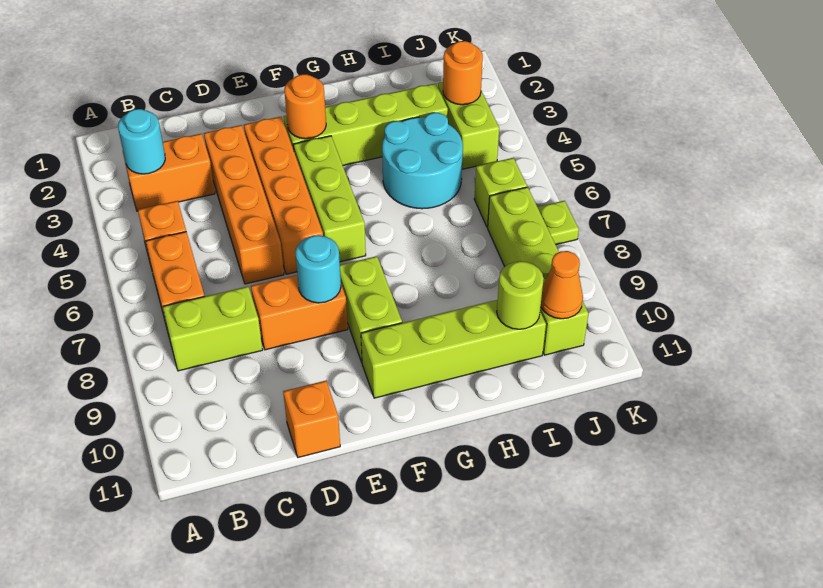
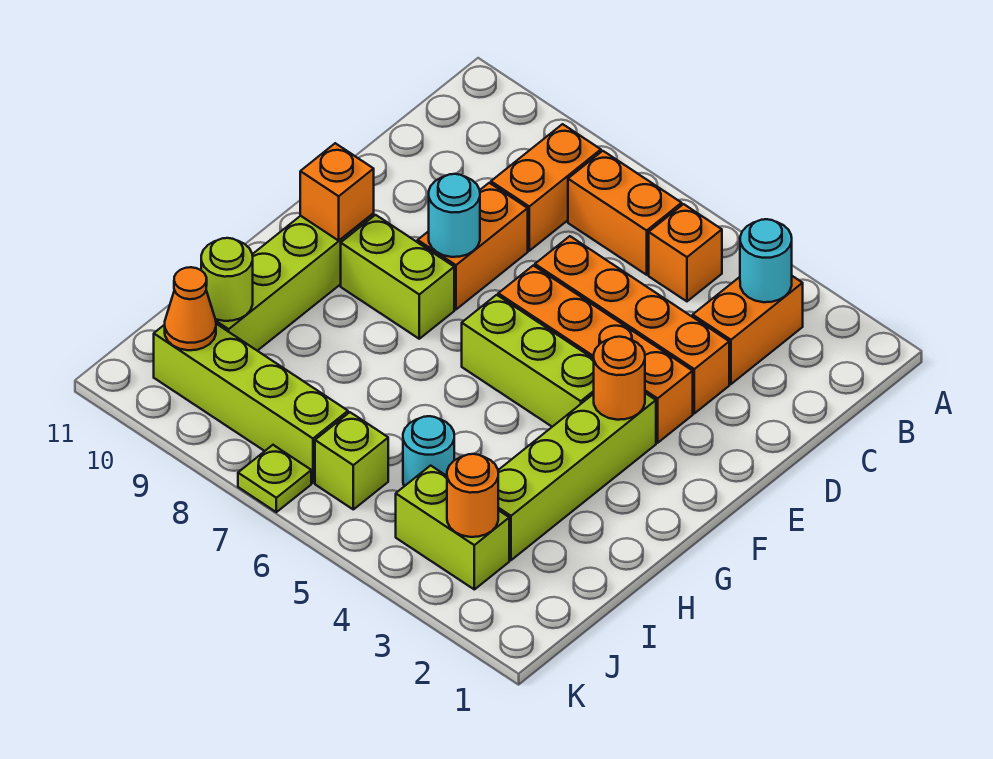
lime brick B8:C8 level 1 -> orange brick B8:C8 level 1
orange brick D11 level 1 -> orange brick F10 level 2
cyan round brick H4:I5 level 1 -> cyan round brick I5 level 1

